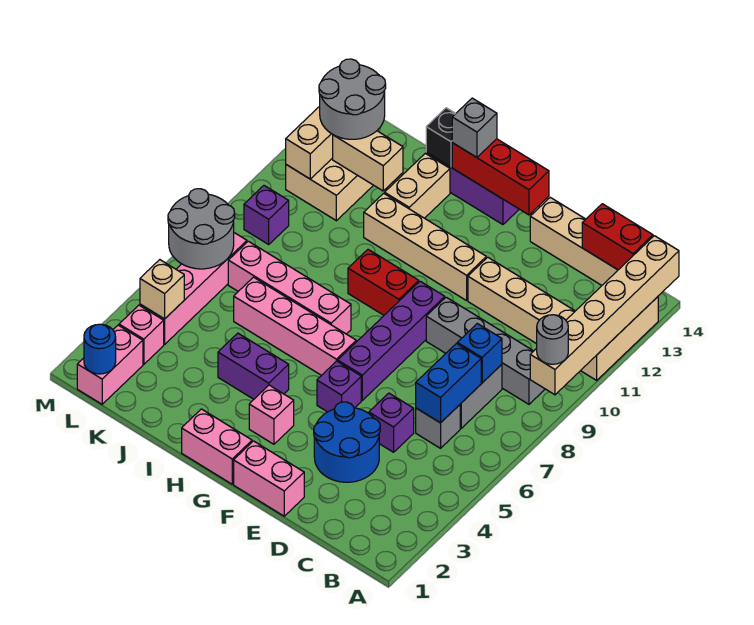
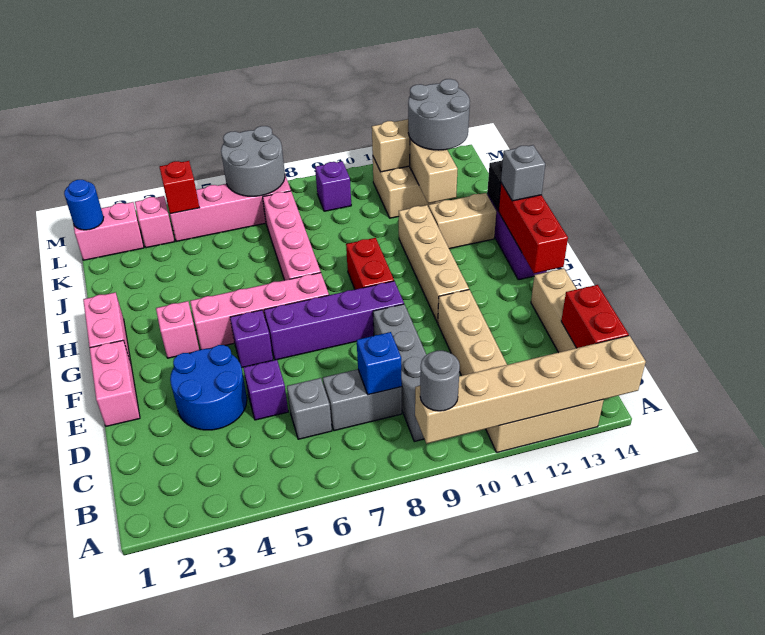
blue brick C6:C7 level 2 -> none
pink brick G6:J6 level 1 -> pink brick G4:G7 level 1
purple brick H4:I4 level 1 -> none
tan brick L4 level 2 -> red brick L4 level 2

